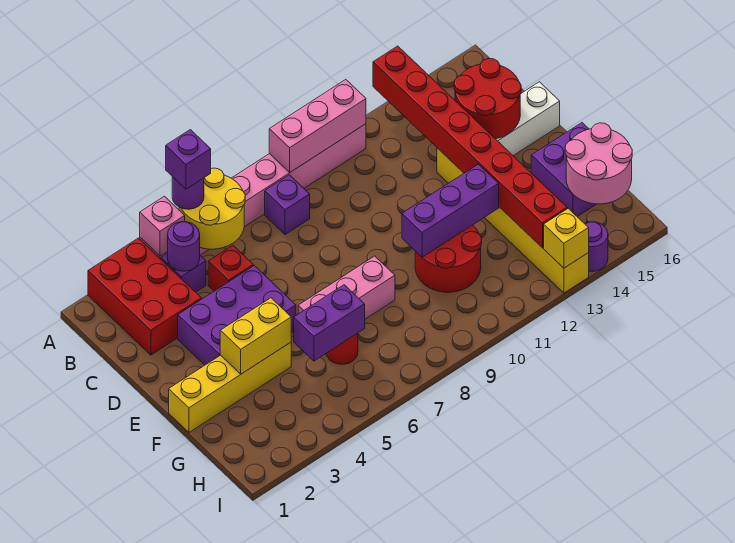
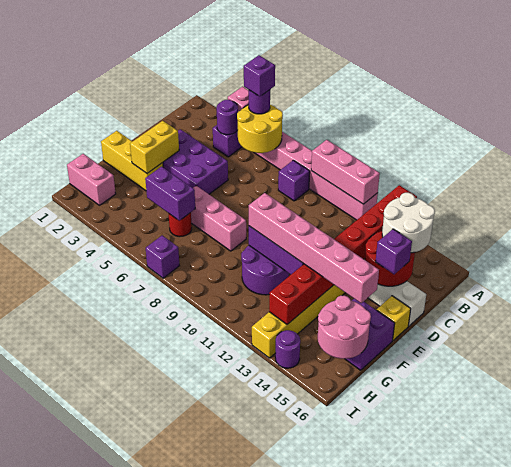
red brick A2:C3 level 1 -> none
none -> white round brick B14:C15 level 3
red brick C5 level 1 -> none
none -> purple brick D15 level 3
yellow brick F1:F4 level 1 -> yellow brick F1:F3 level 1
yellow brick F3:F4 level 2 -> yellow brick E3:F3 level 2
red round brick F10:G11 level 1 -> purple round brick F10:G11 level 1
none -> pink brick F10:F15 level 3
none -> pink brick H1:H2 level 1
none -> purple brick I7 level 1
yellow brick I13 level 2 -> yellow brick E16 level 1

